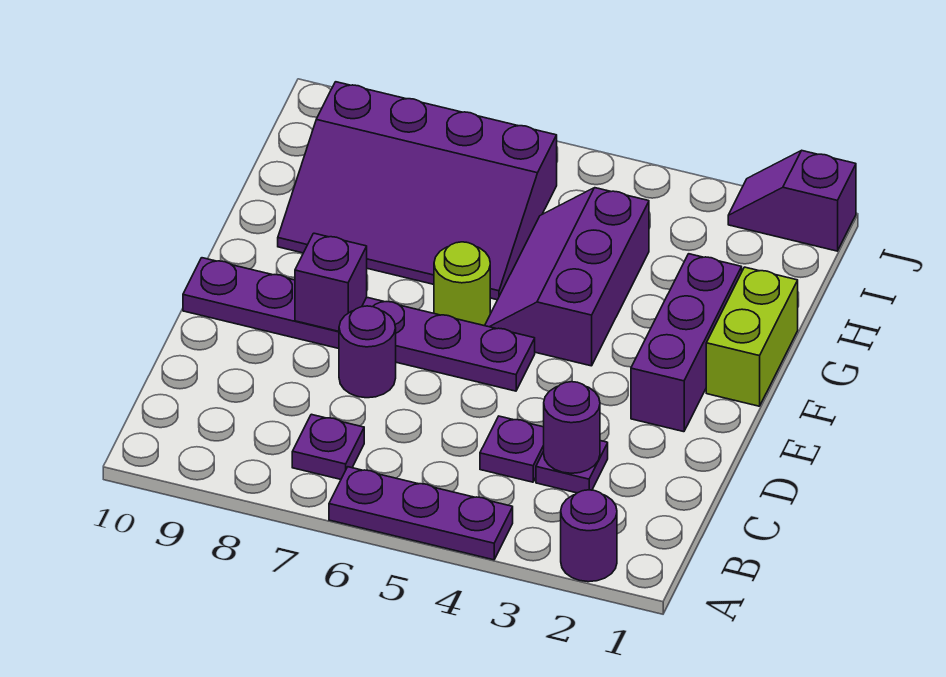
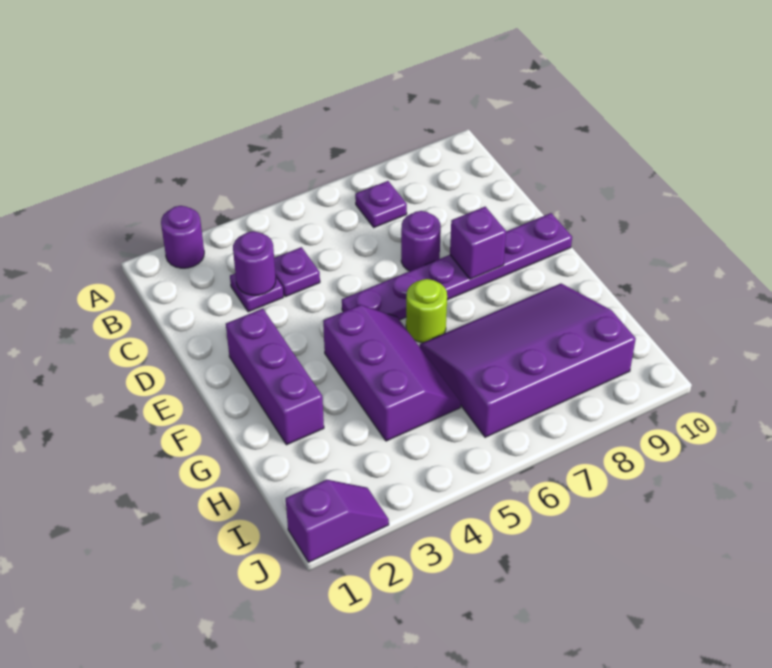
purple plate A4:A6 level 1 -> none
lime brick F1:G1 level 1 -> none

